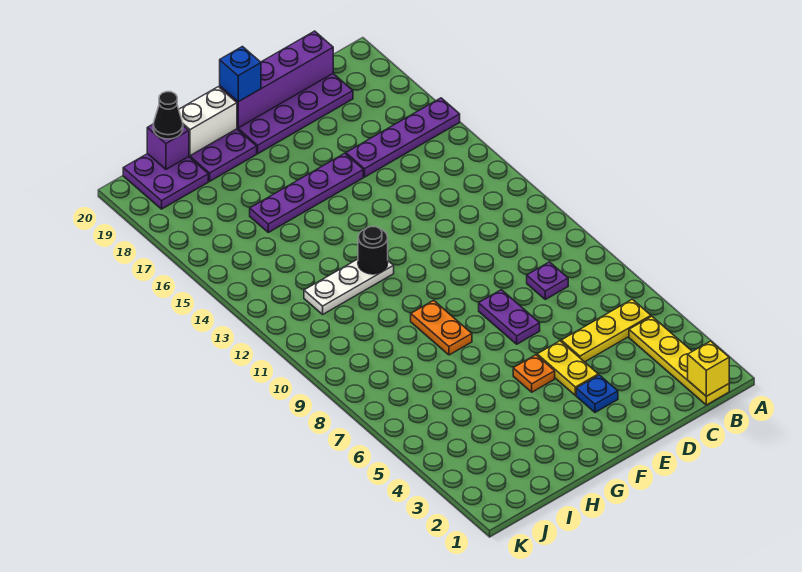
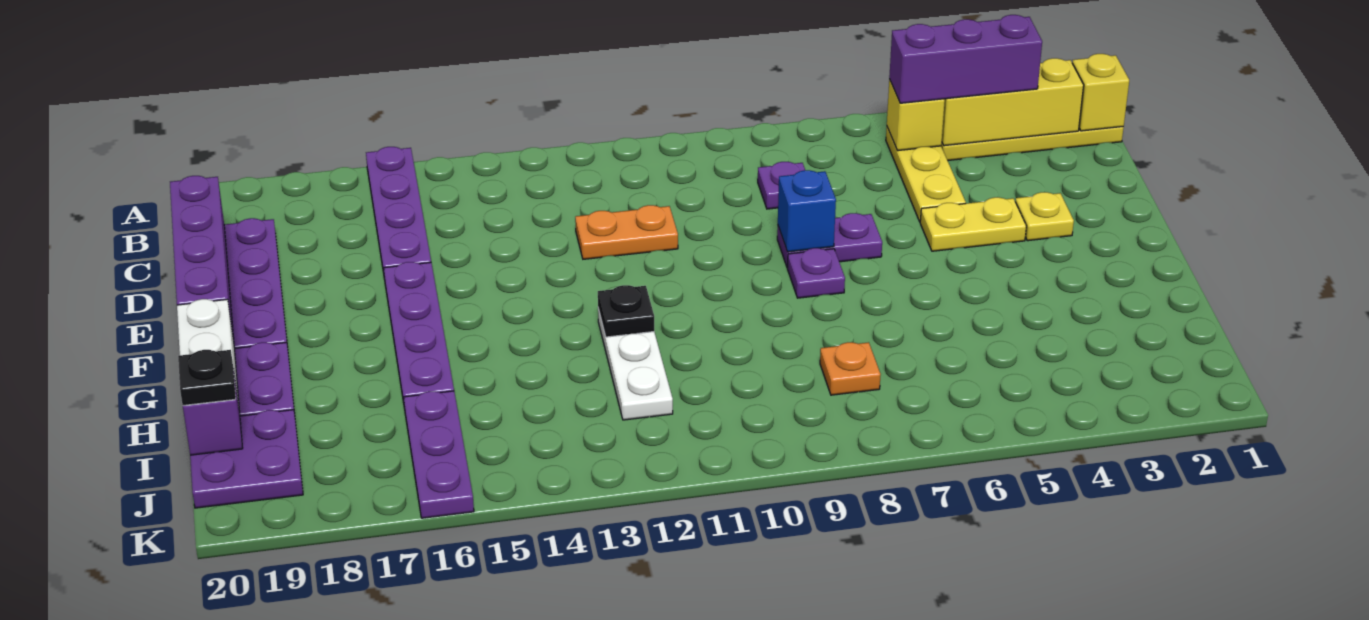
none -> yellow brick B2:B4 level 2
none -> purple brick B3:B5 level 3
none -> yellow brick B5 level 2
blue plate E3 level 1 -> yellow plate E3 level 1
orange plate F5 level 1 -> orange plate I8 level 1
none -> purple plate F8 level 1
blue brick F20 level 3 -> blue brick E8 level 2
orange plate G8:G9 level 1 -> orange plate D11:D12 level 1
black round brick G12 level 2 -> black plate G12 level 2
none -> purple plate I16:K16 level 1
black cone I20 level 3 -> black plate I20 level 3

